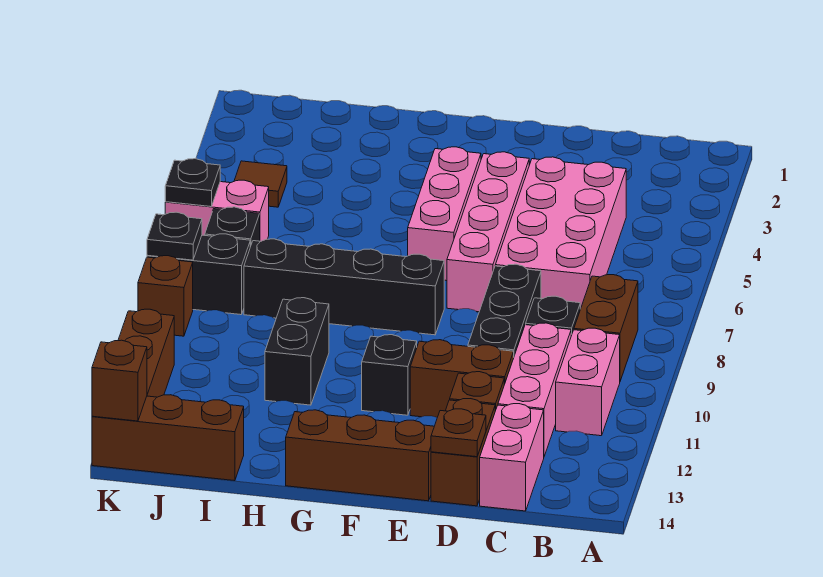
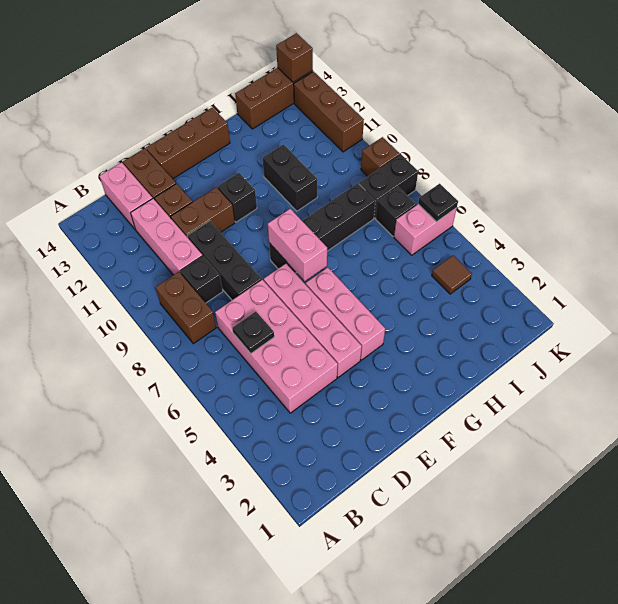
pink brick B10:B11 level 1 -> pink brick F7:F8 level 2
brown plate D14 level 2 -> none
black plate K8 level 2 -> black plate C6 level 2

